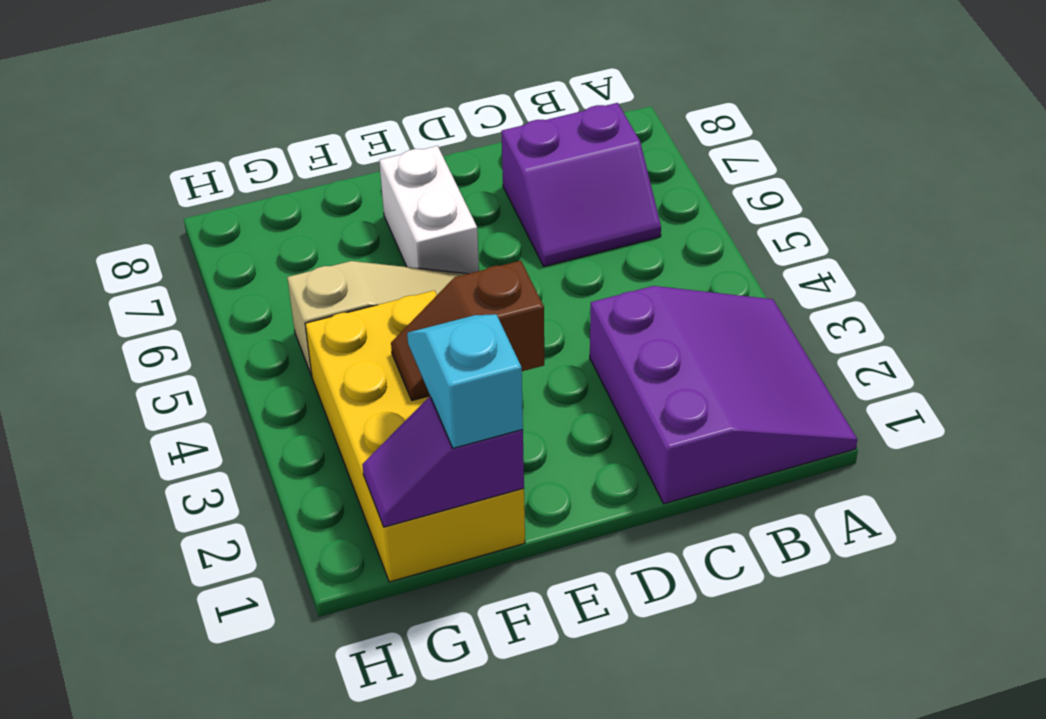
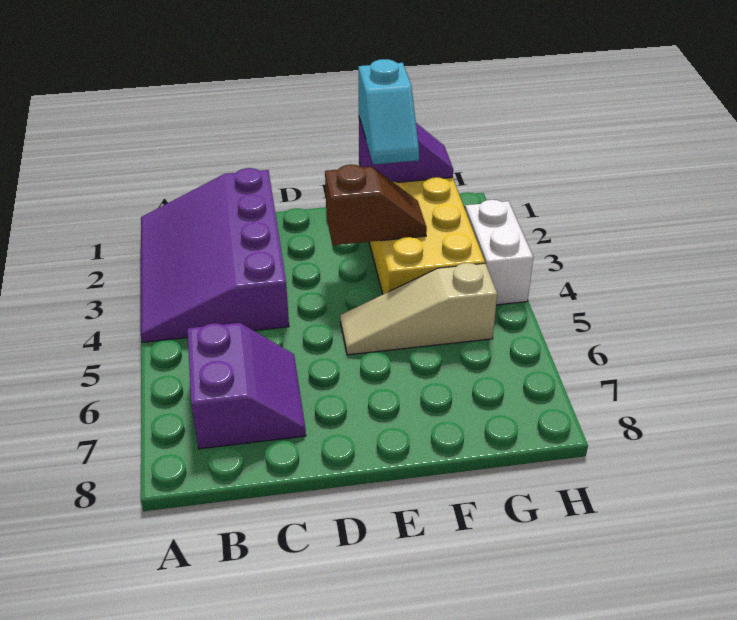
purple slope A1:C3 level 1 top C -> purple slope A1:C4 level 1 top C
purple slope B6:C7 level 1 top 7 -> purple slope B6:C7 level 1 top B
white brick E6:E7 level 1 -> white brick H3:H4 level 1

